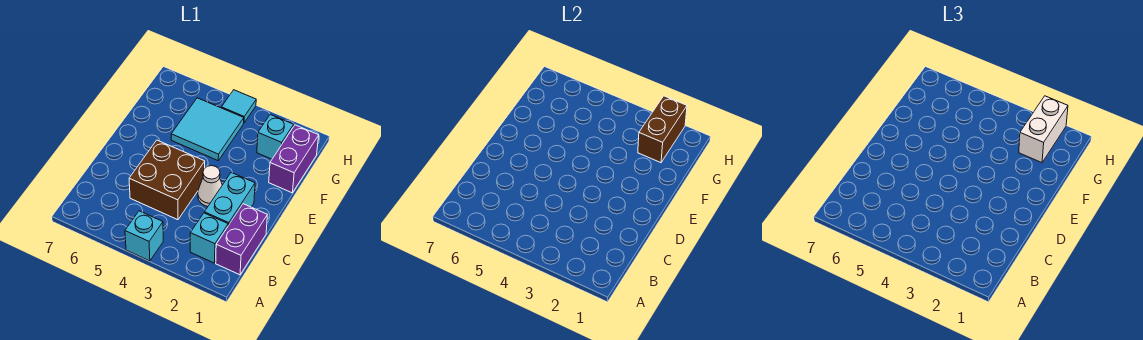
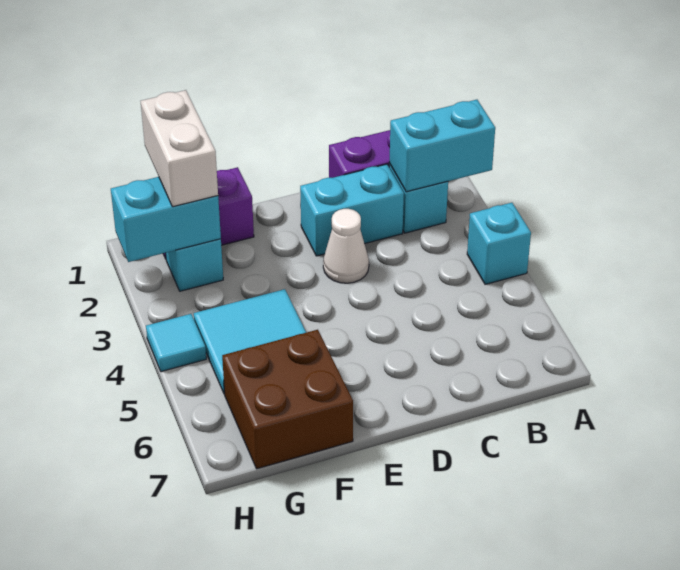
none -> cyan brick A2:B2 level 2
brown brick C4:D5 level 1 -> brown brick F6:G7 level 1
brown brick G2:H2 level 2 -> cyan brick G2:H2 level 2
white brick G2:H2 level 3 -> white brick G1:G2 level 3

